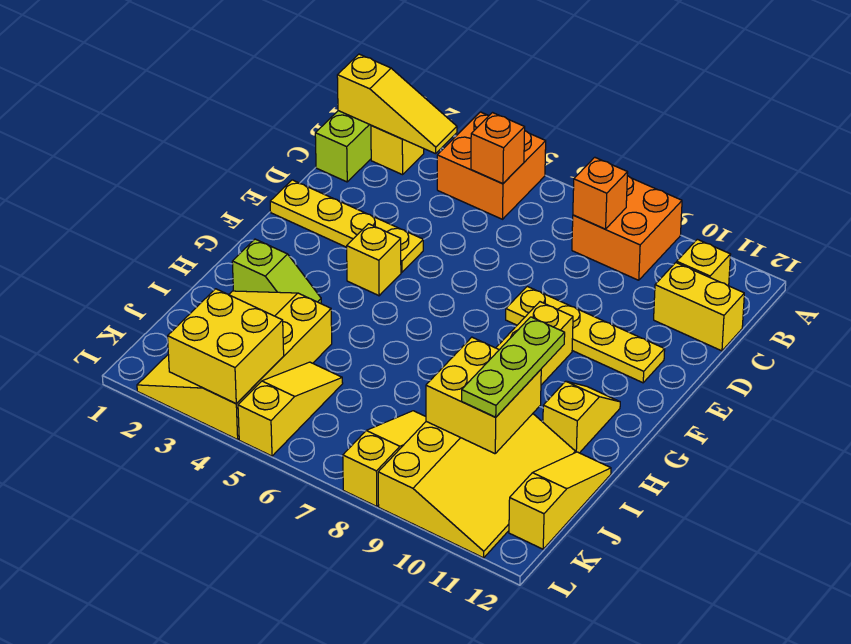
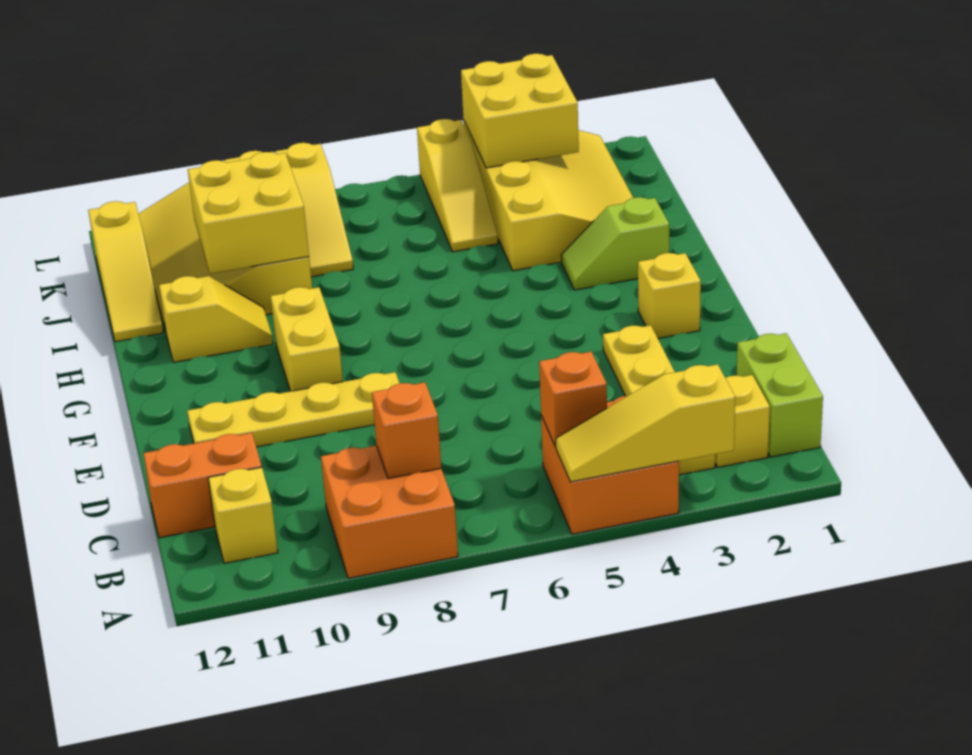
yellow slope B1:B3 level 2 top 1 -> yellow slope A3:A5 level 2 top 3
yellow brick C11:C12 level 1 -> orange brick C11:C12 level 1
yellow plate E1:E4 level 1 -> yellow plate B3:E3 level 1
yellow brick F4 level 1 -> yellow brick F2 level 1
yellow slope G11:H11 level 1 top H -> yellow slope H10:H11 level 1 top 11
lime plate H10:J10 level 3 -> none

